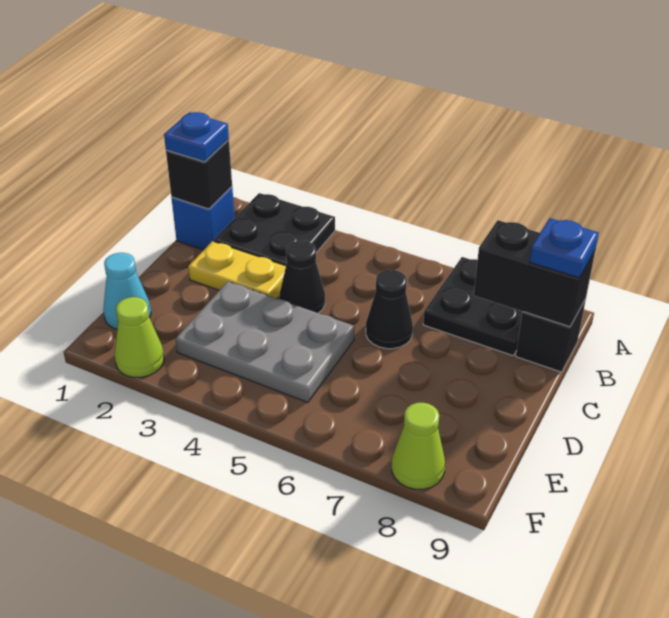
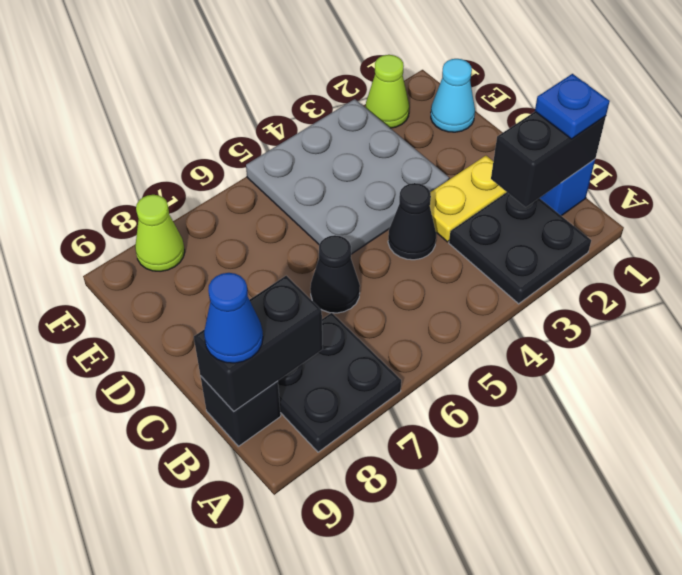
black brick B1 level 2 -> black brick B1:B2 level 2
blue plate B9 level 3 -> blue cone B9 level 3
grey plate D3:E5 level 1 -> grey plate D3:F5 level 1

